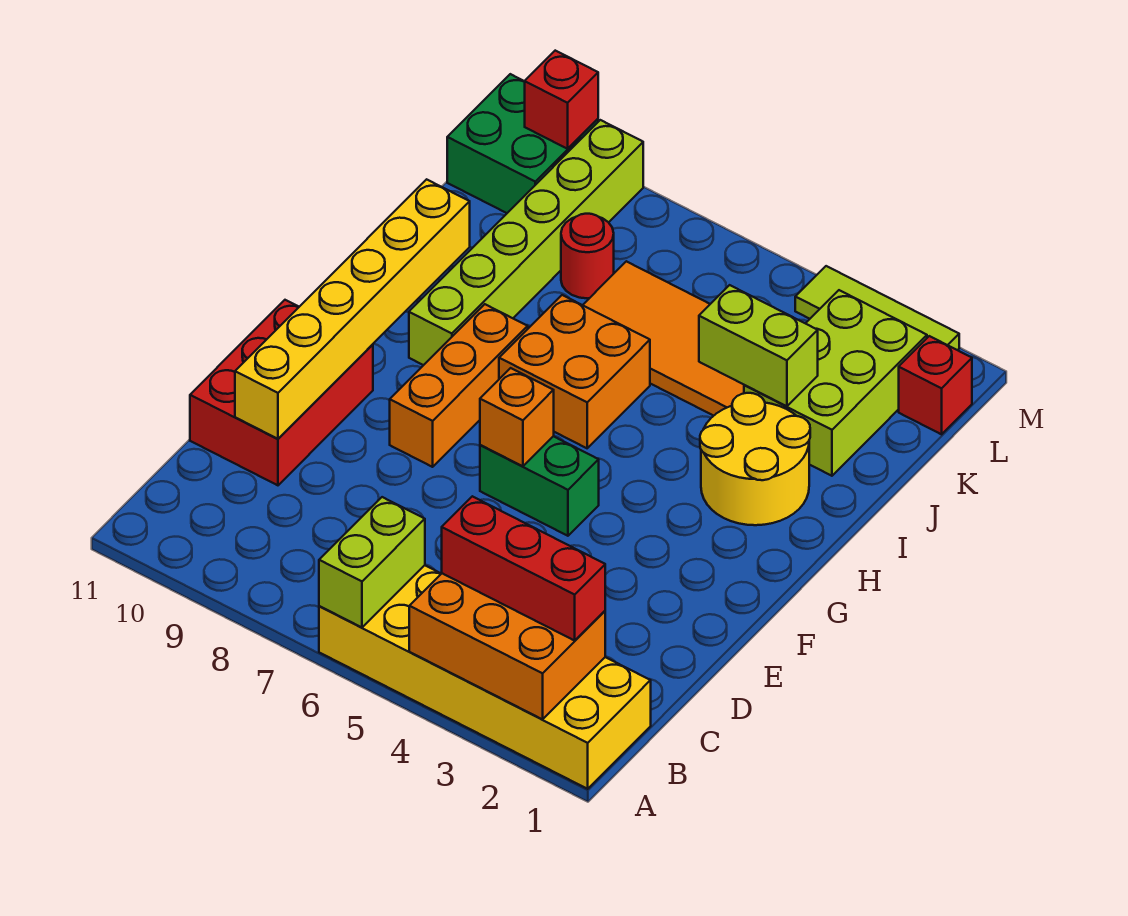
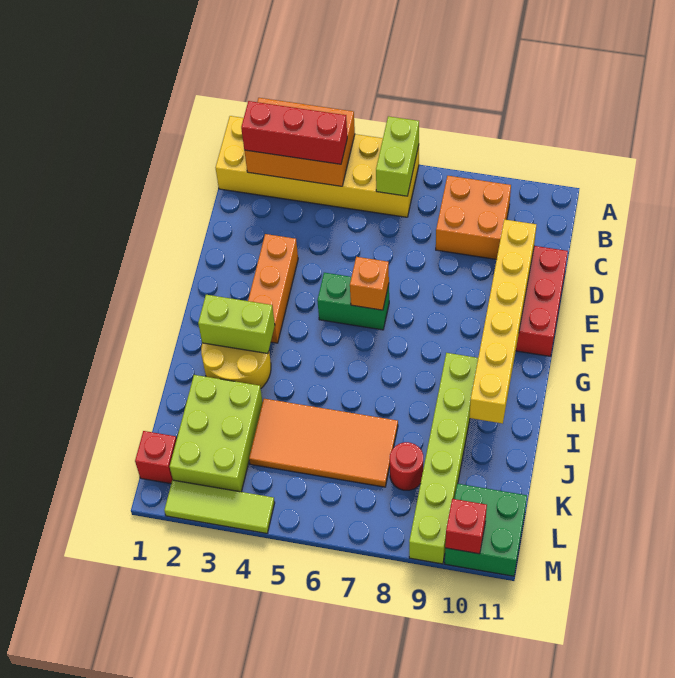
orange brick F8:H8 level 1 -> orange brick E3:G3 level 1
orange brick H6:I7 level 1 -> orange brick B8:C9 level 1
lime brick J3:J4 level 2 -> lime brick H2:H3 level 2

